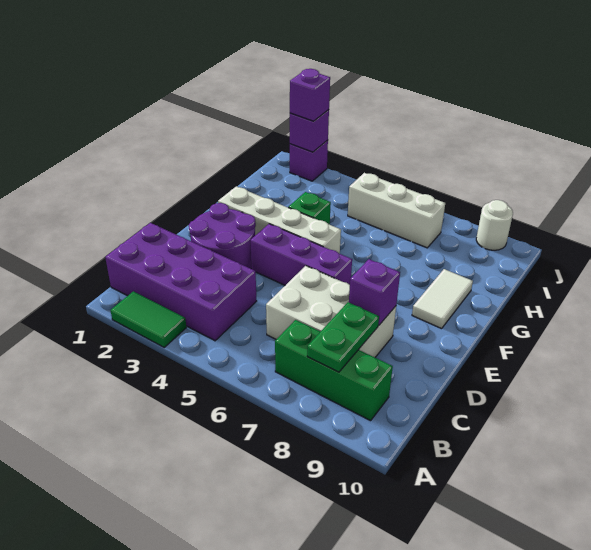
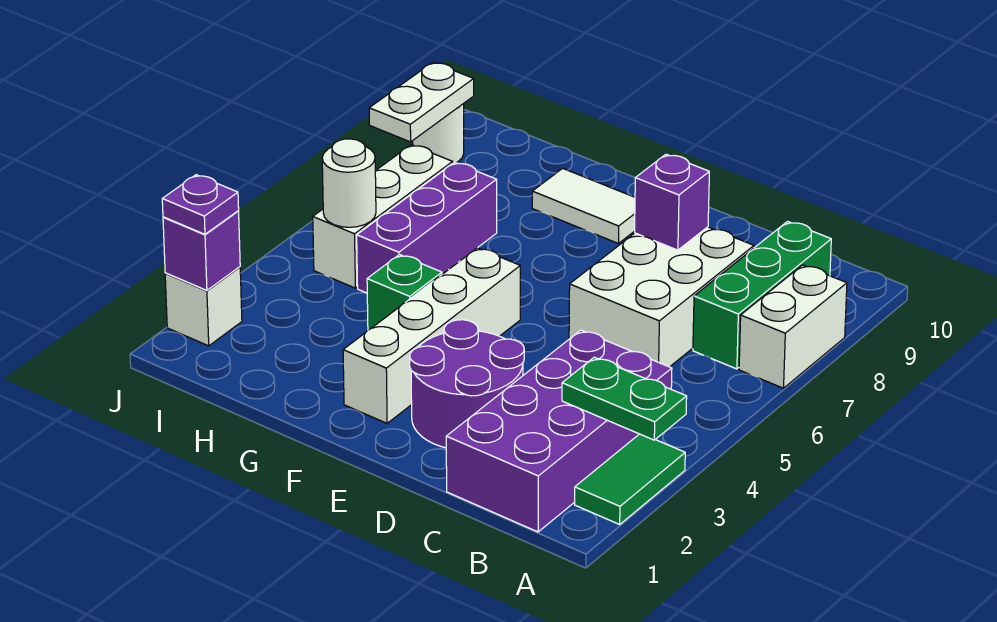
none -> white brick A7:A8 level 1
green plate B8:C8 level 2 -> green plate A3:B3 level 2
purple brick E4:E6 level 1 -> purple brick H5:H7 level 1
none -> white round brick I5 level 2
purple brick J2 level 1 -> white brick J2 level 1
purple brick J2 level 3 -> purple plate J2 level 3
none -> white plate J8:J9 level 2

